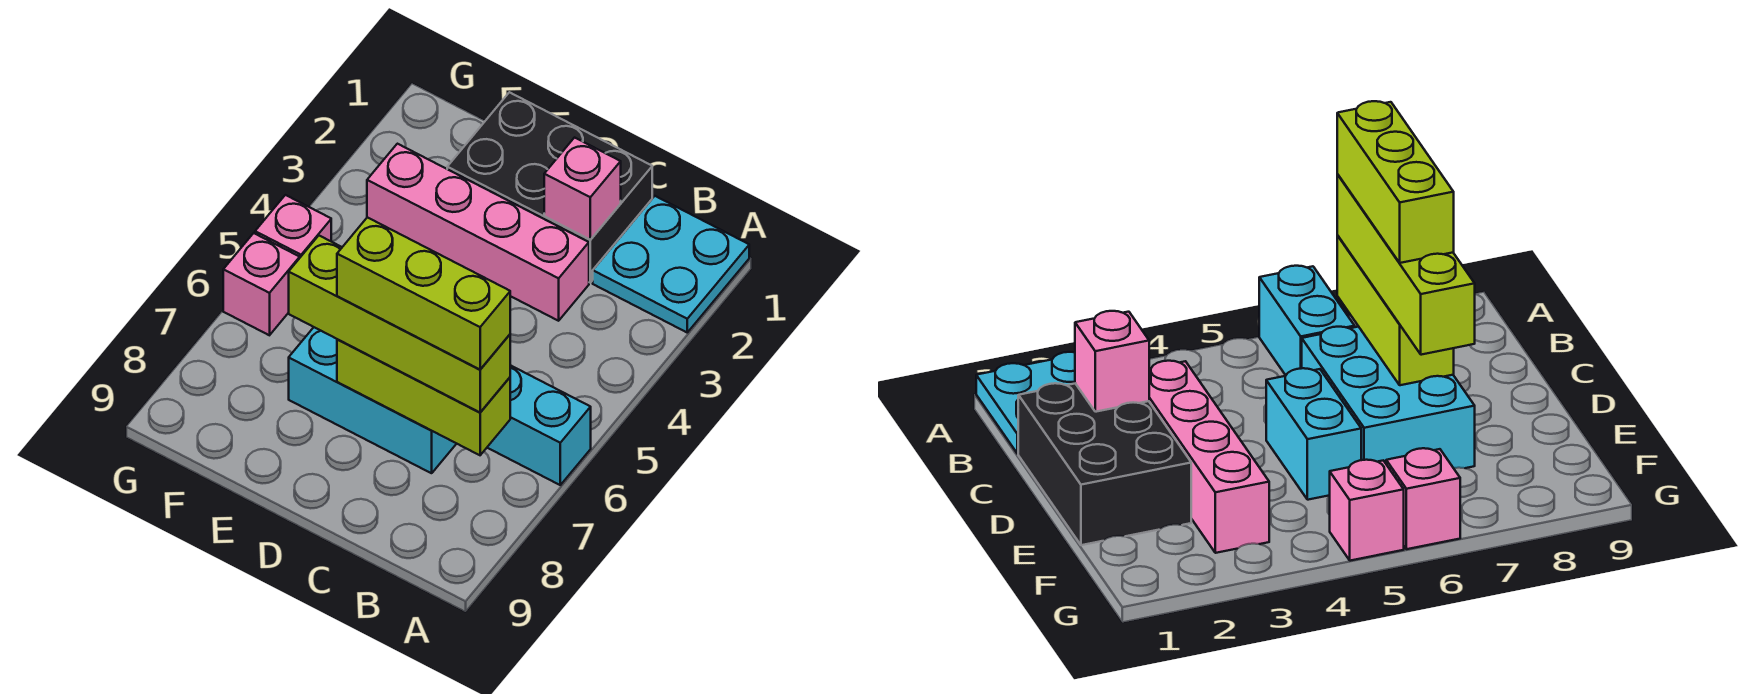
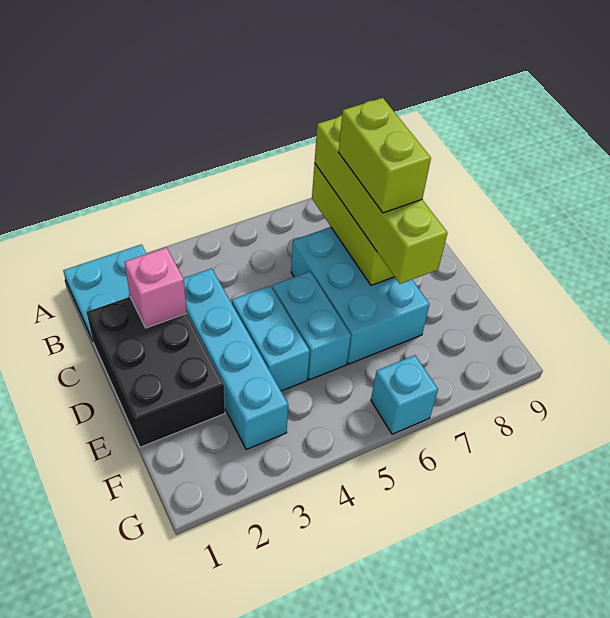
cyan brick A6:B6 level 1 -> cyan brick D4:E4 level 1
lime brick B7:D7 level 4 -> lime brick C7:D7 level 4
pink brick C3:F3 level 1 -> cyan brick C3:F3 level 1
pink brick G5 level 1 -> none
pink brick G6 level 1 -> cyan brick G6 level 1

